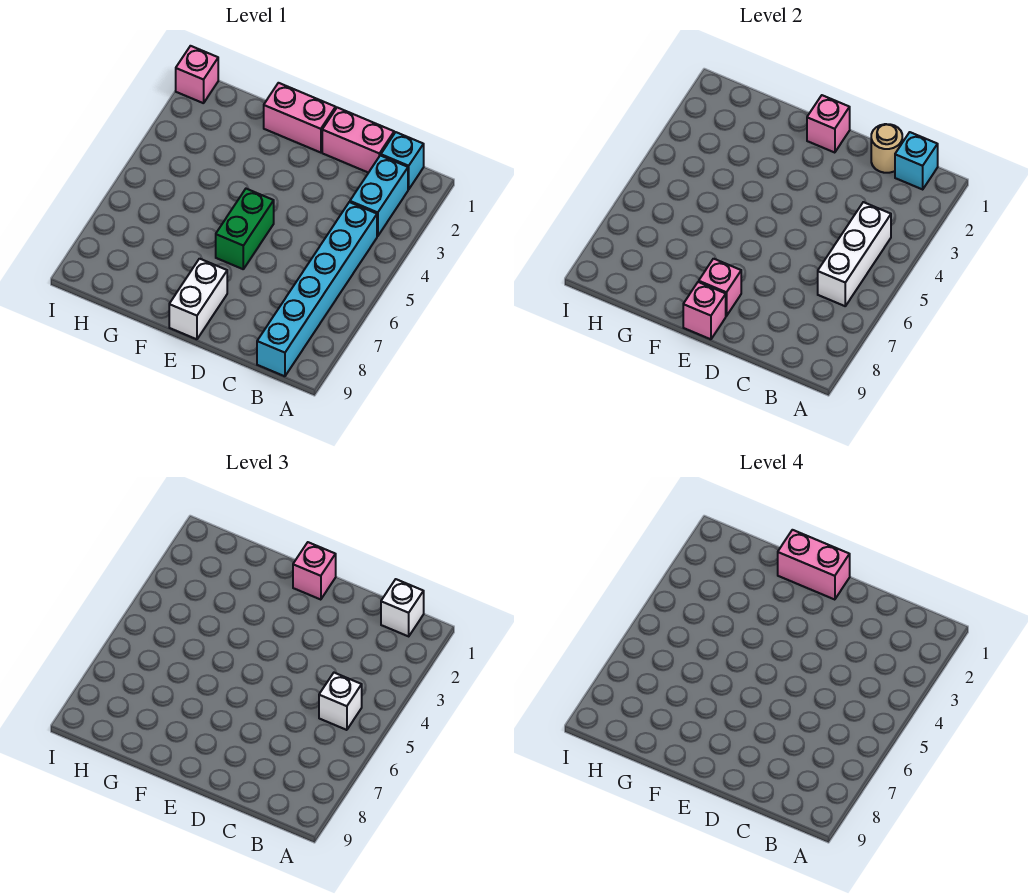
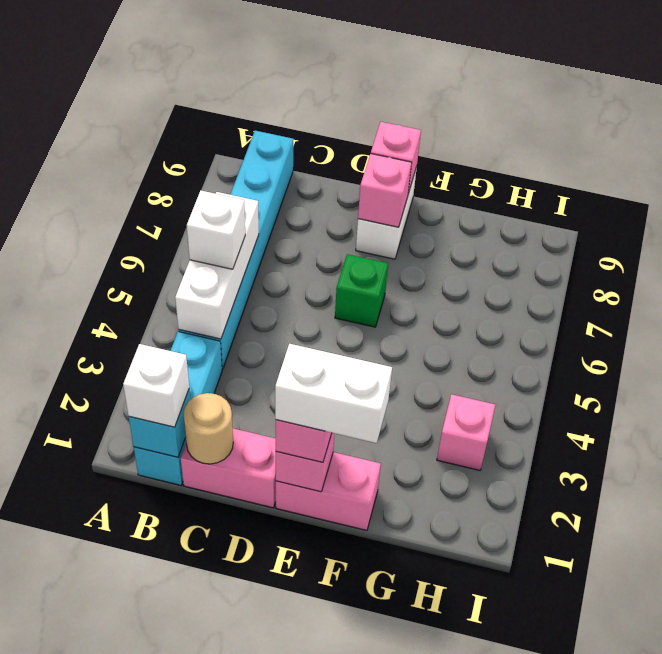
pink brick E1:F1 level 4 -> white brick E1:F1 level 4
green brick E5:E6 level 1 -> green brick E6 level 1
pink brick I1 level 1 -> pink brick H3 level 1

